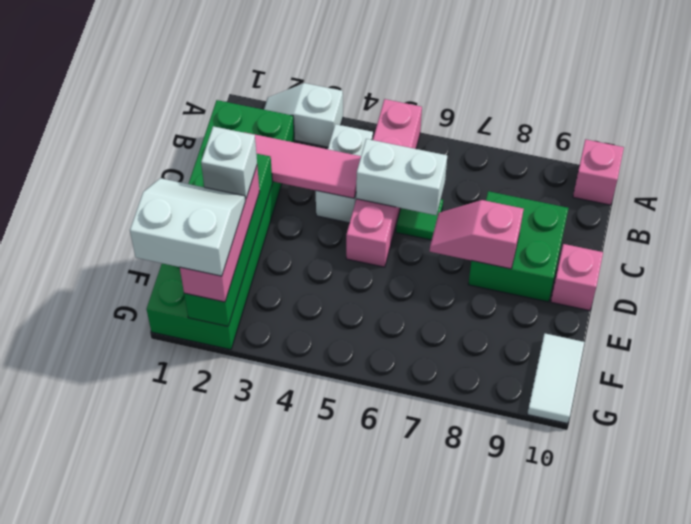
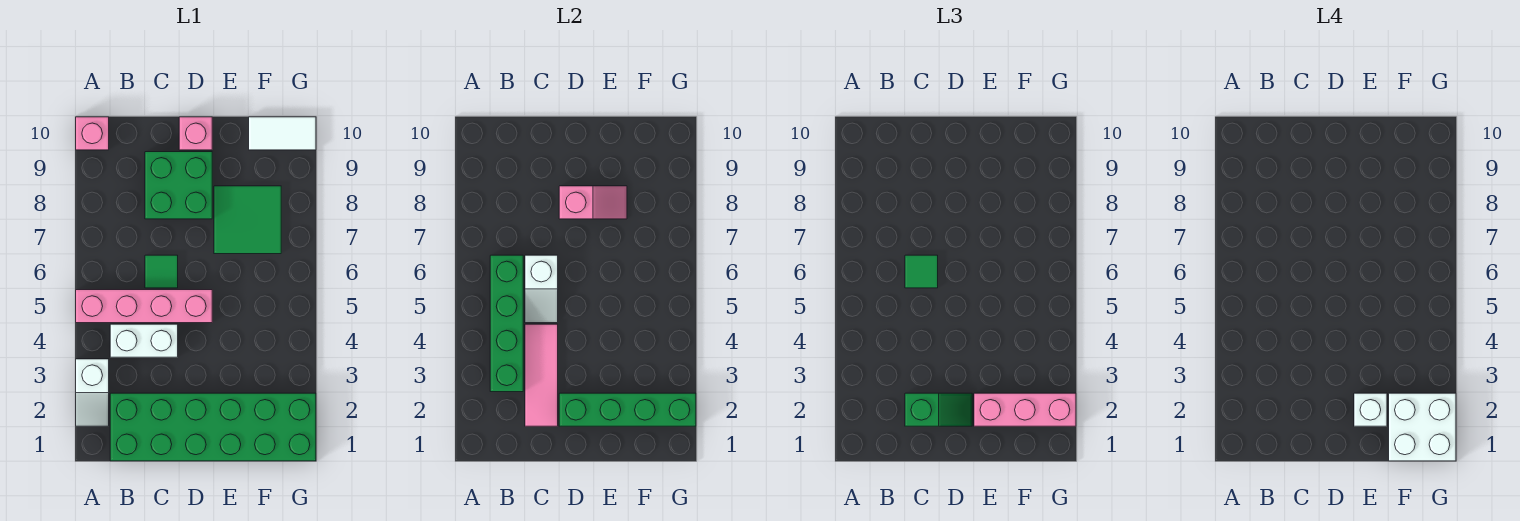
none -> green brick B3:B6 level 2
none -> green slope C2:D2 level 3 top C
white brick C5:C6 level 2 -> white slope C5:C6 level 2 top 6
none -> green tile C6 level 3
pink slope D7:D8 level 2 top 8 -> pink slope D8:E8 level 2 top D
none -> green tile E7:F8 level 1
white slope F1:G2 level 4 top G -> white brick F1:G2 level 4

